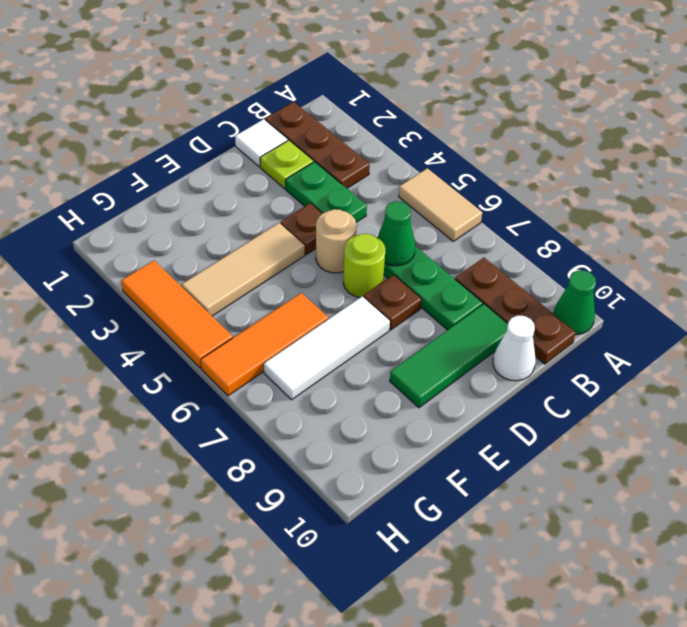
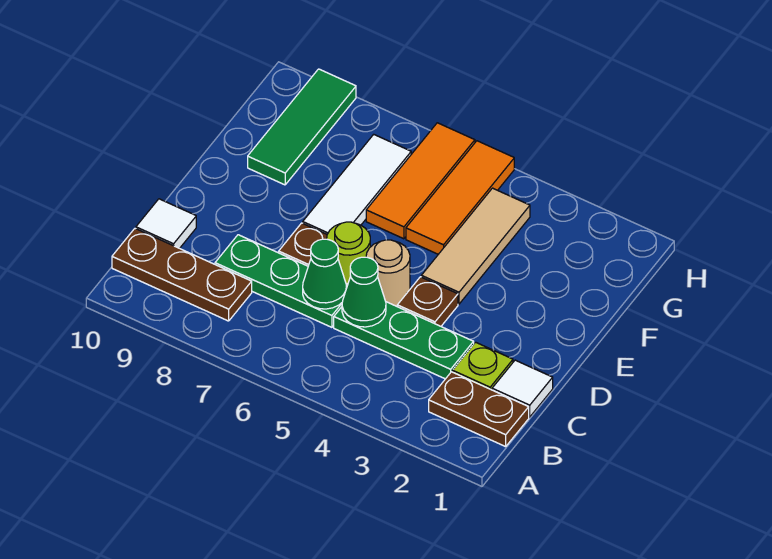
tan tile A5:A6 level 1 -> none
green cone A10 level 1 -> green cone C5 level 2
brown plate B1:B3 level 1 -> brown plate B1:B2 level 1
green plate C3:C4 level 1 -> green plate C3:C5 level 1
green tile C9:E9 level 1 -> green tile F9:H9 level 1
white cone C10 level 1 -> white tile C10 level 1
orange tile H3:H5 level 1 -> orange tile F5:H5 level 1

